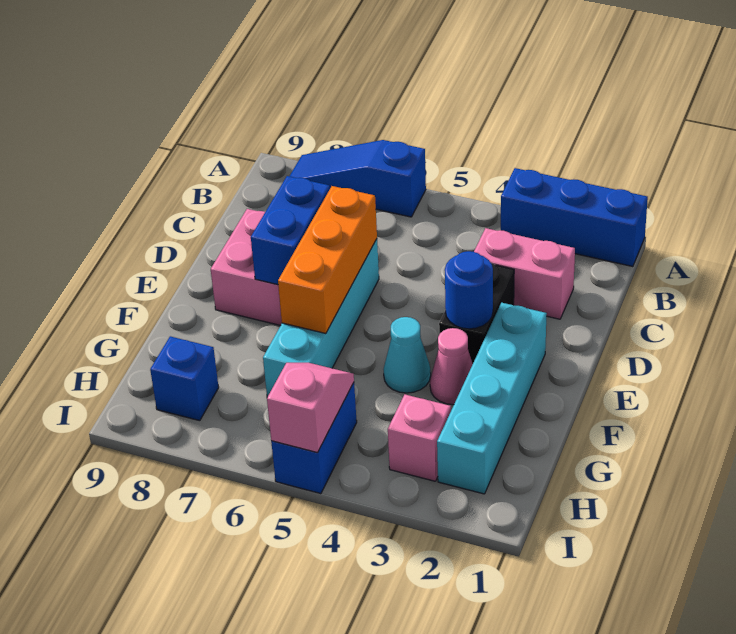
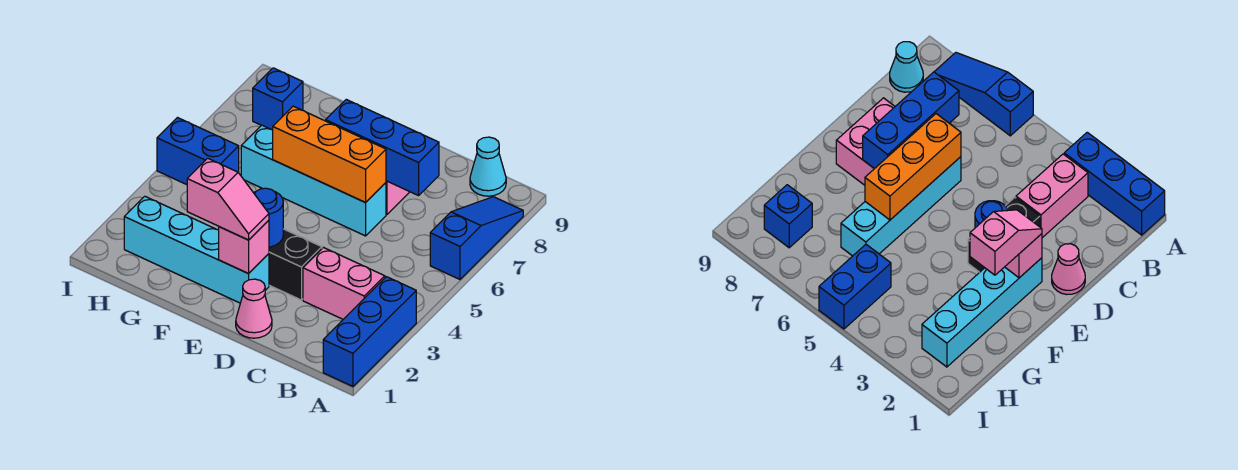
pink brick C2:C3 level 1 -> pink brick B3:C3 level 1
blue brick D7:E7 level 2 -> blue brick C7:E7 level 2
pink cone F3 level 1 -> pink cone D1 level 1
cyan cone F4 level 1 -> cyan cone B9 level 1
pink brick H3 level 1 -> pink brick E2 level 2
pink slope H5:I5 level 2 top I -> pink slope E2:F2 level 3 top F

